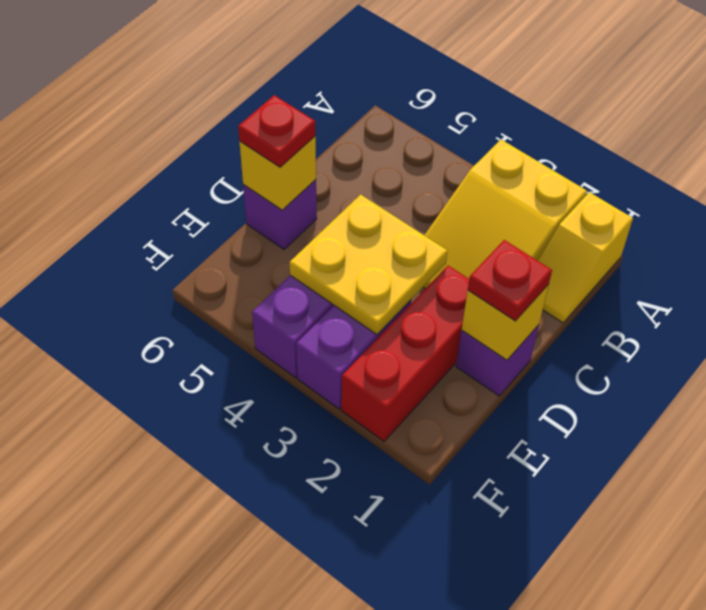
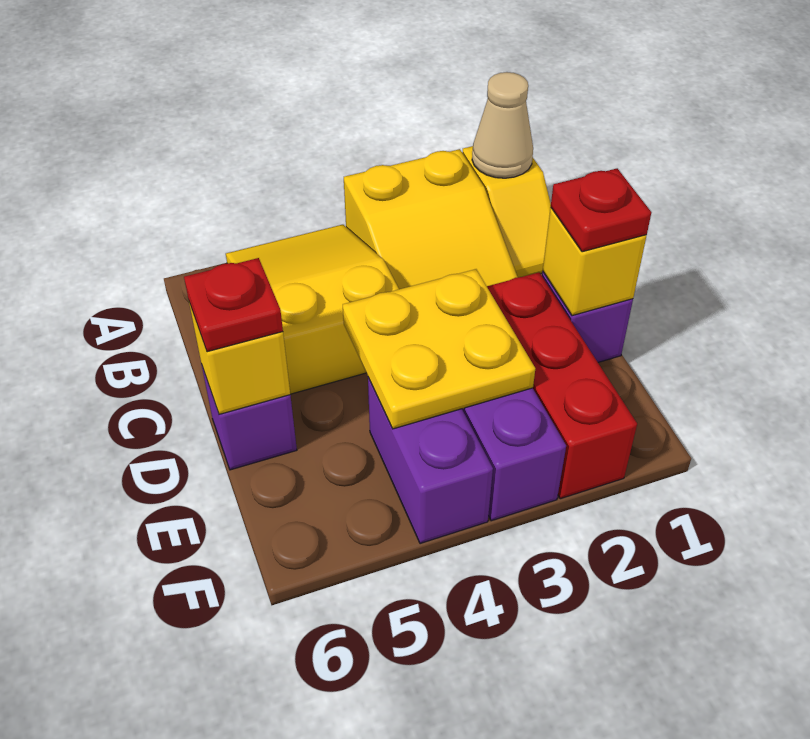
none -> tan cone A1 level 2
none -> yellow slope A4:C5 level 1 top C

